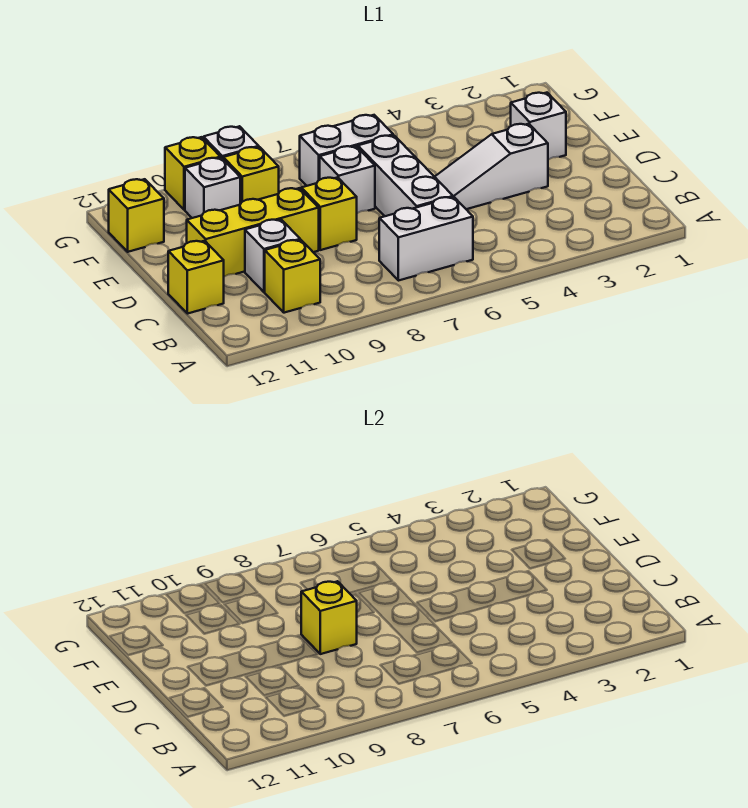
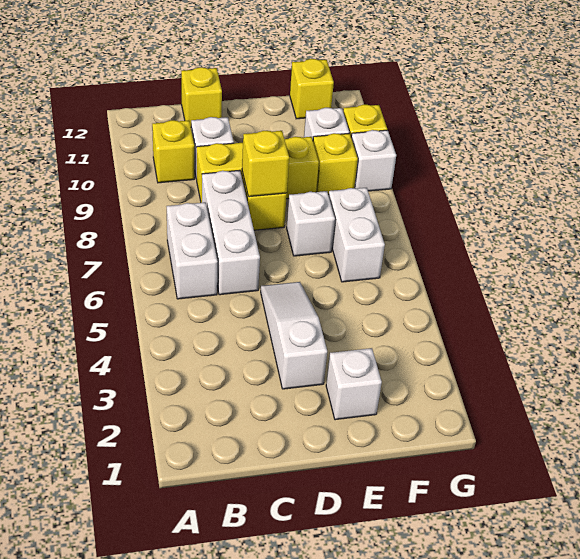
white brick C6:E6 level 1 -> white brick C6:C8 level 1
yellow brick D9:D11 level 1 -> yellow brick C9:E9 level 1

